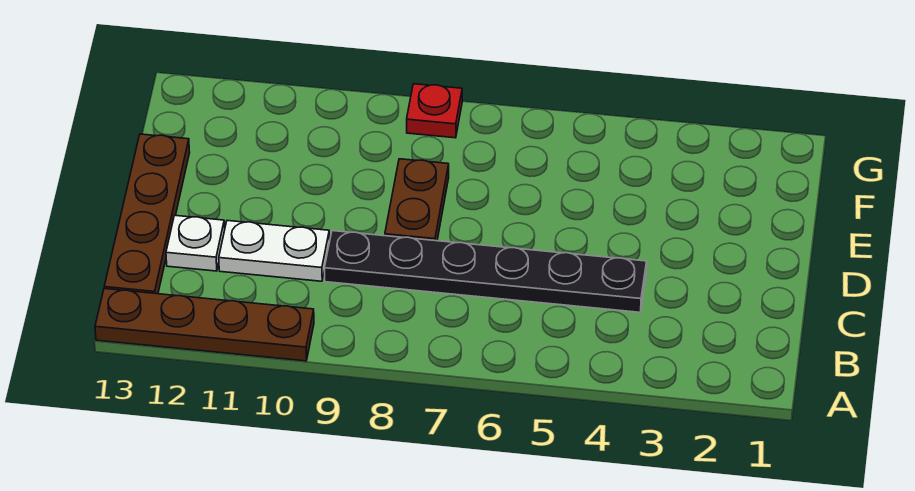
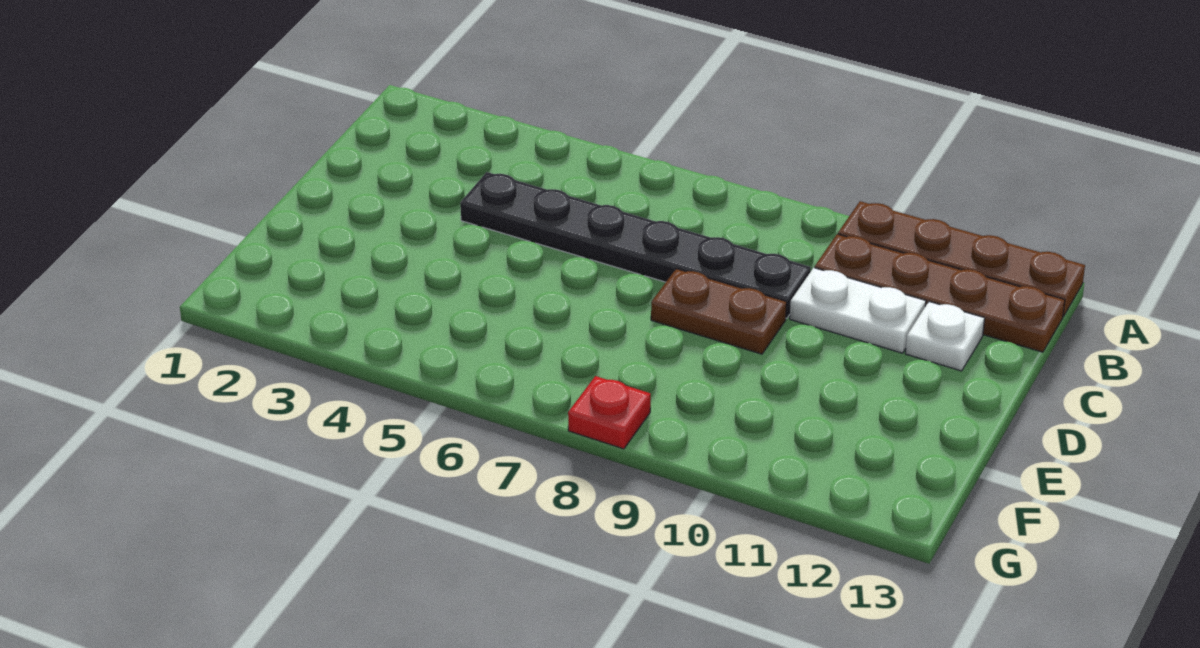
brown plate B13:E13 level 1 -> brown plate B10:B13 level 1
brown plate D8:E8 level 1 -> brown plate D8:D9 level 1

